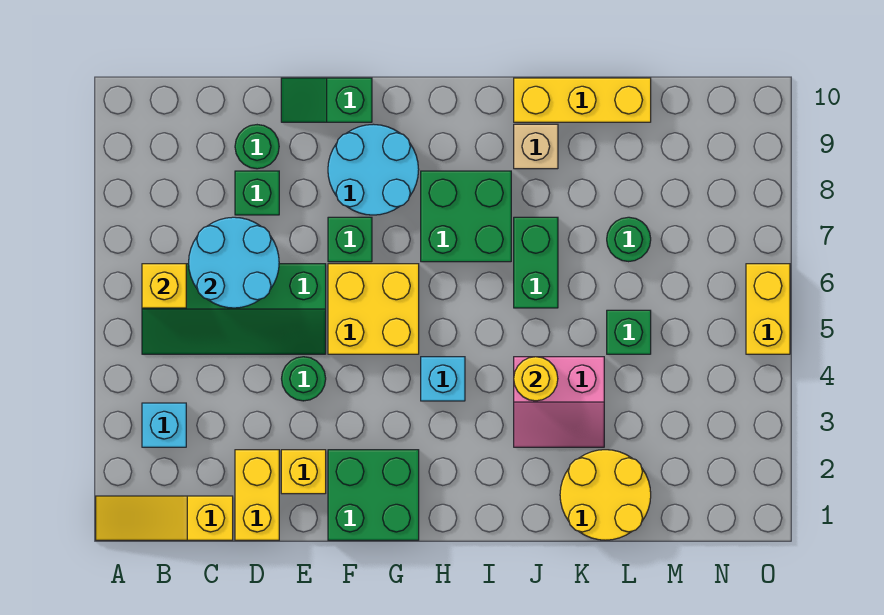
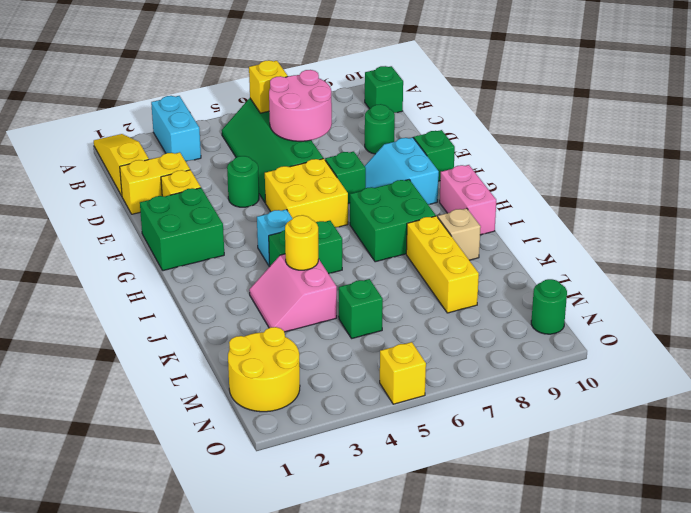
cyan brick B3 level 1 -> cyan brick A3:B3 level 1
cyan round brick C6:D7 level 2 -> pink round brick C6:D7 level 2
green brick D8 level 1 -> green brick B10 level 1
cyan round brick F8:G9 level 1 -> cyan slope F8:G9 level 1 top 9
none -> pink brick H10:I10 level 1
green brick J6:J7 level 1 -> green brick I4:I5 level 1
yellow brick J10:L10 level 1 -> yellow brick J8:L8 level 1
yellow round brick K1:L2 level 1 -> yellow round brick M1:N2 level 1
green round brick L7 level 1 -> green round brick N10 level 1
yellow brick O5:O6 level 1 -> yellow brick O5 level 1

